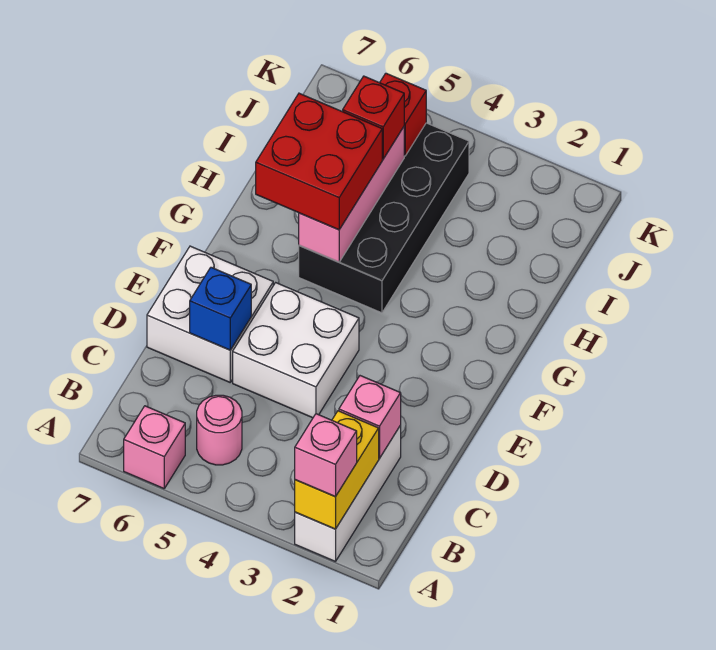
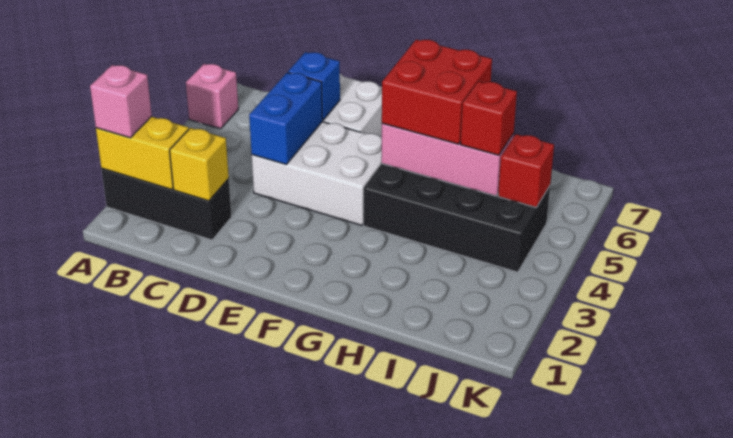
white brick A2:C2 level 1 -> black brick A2:C2 level 1
pink round brick B5 level 1 -> none
pink brick C2 level 2 -> yellow brick C2 level 2
white brick D4:E5 level 1 -> white brick D4:F5 level 1
none -> blue brick D4:D5 level 2

